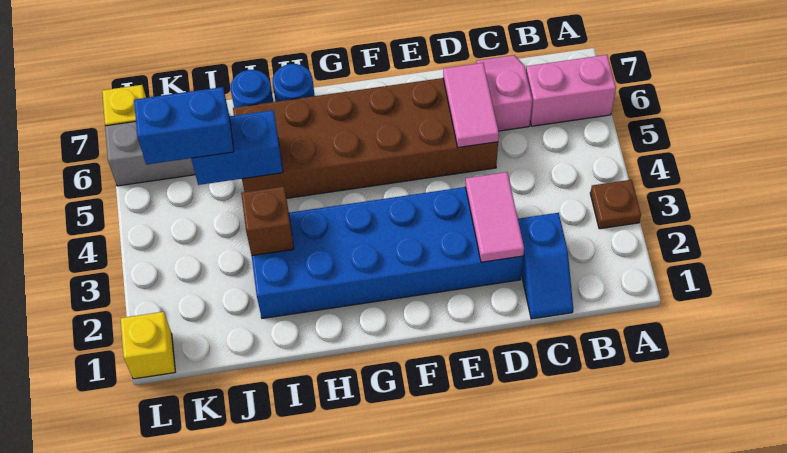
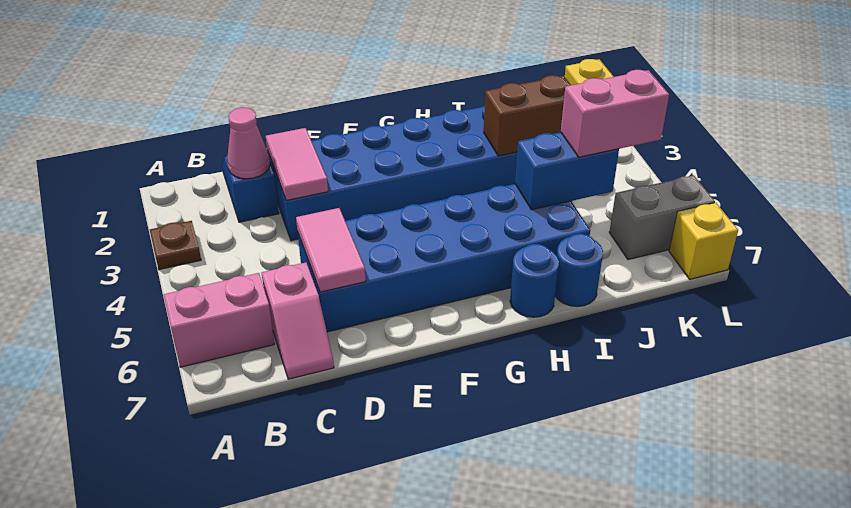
none -> pink cone C2 level 2
brown brick D5:I6 level 1 -> blue brick D5:I6 level 1
brown brick I3 level 2 -> brown brick I3:J3 level 2
blue brick J5:K5 level 3 -> pink brick J5:K5 level 3

